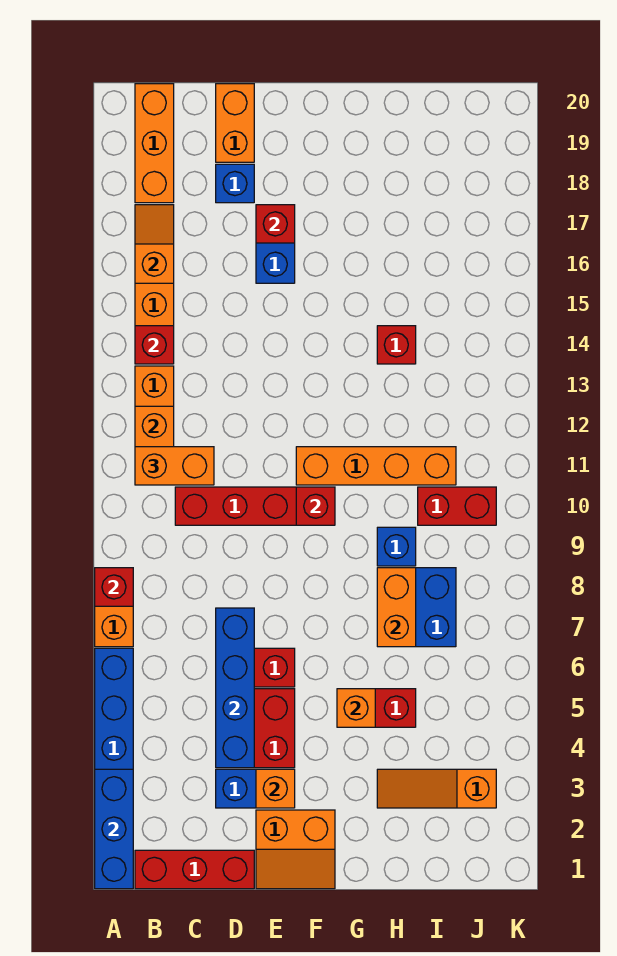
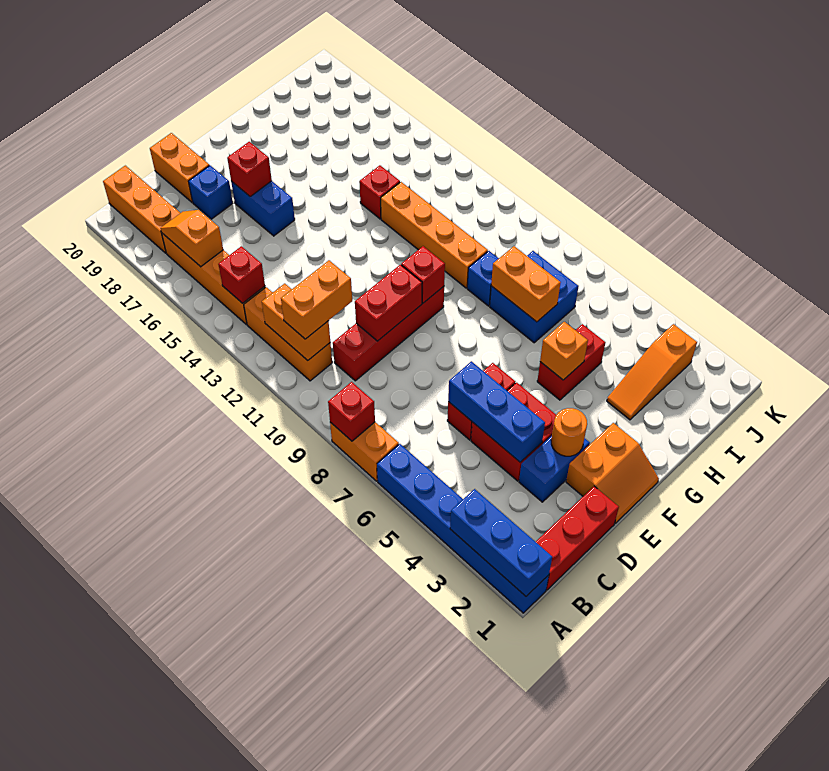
blue brick D4:D7 level 2 -> blue brick D4:D6 level 2
orange brick E3 level 2 -> orange round brick E3 level 2
orange brick F11:I11 level 1 -> orange brick H10:H13 level 1
red brick I10:J10 level 1 -> red brick D10:E10 level 2

